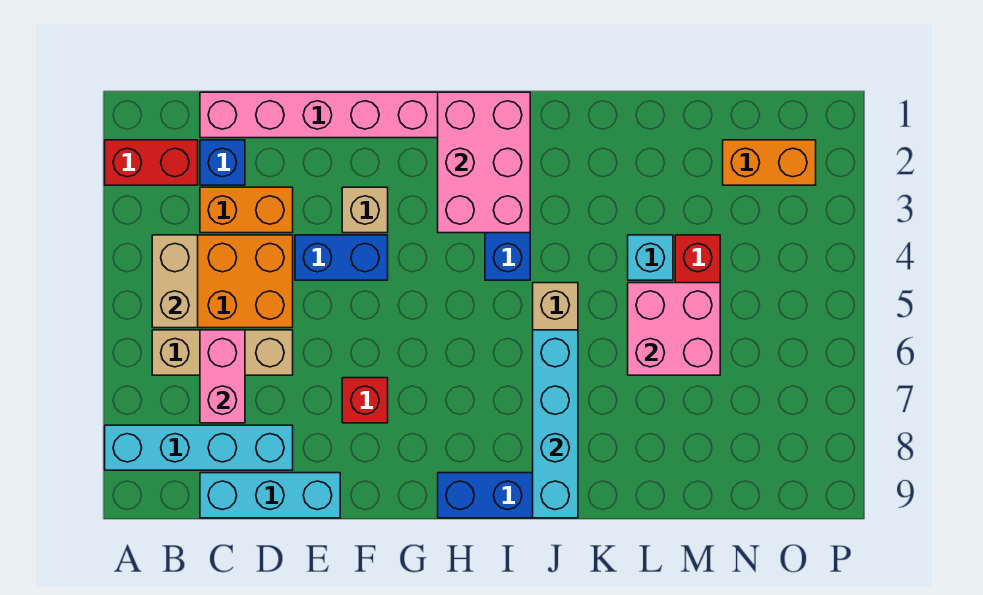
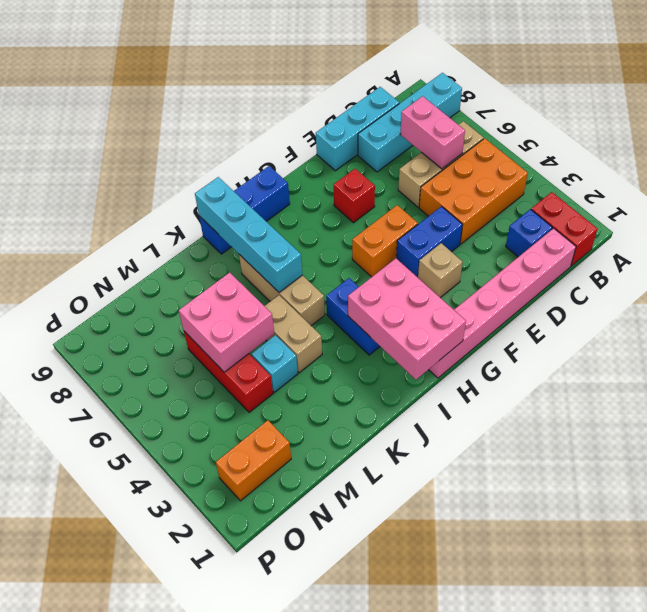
red brick A2:B2 level 1 -> red brick B1:B2 level 1
tan brick B4:B5 level 2 -> tan brick K4:K5 level 1
orange brick C3:D3 level 1 -> orange brick F5:G5 level 1

